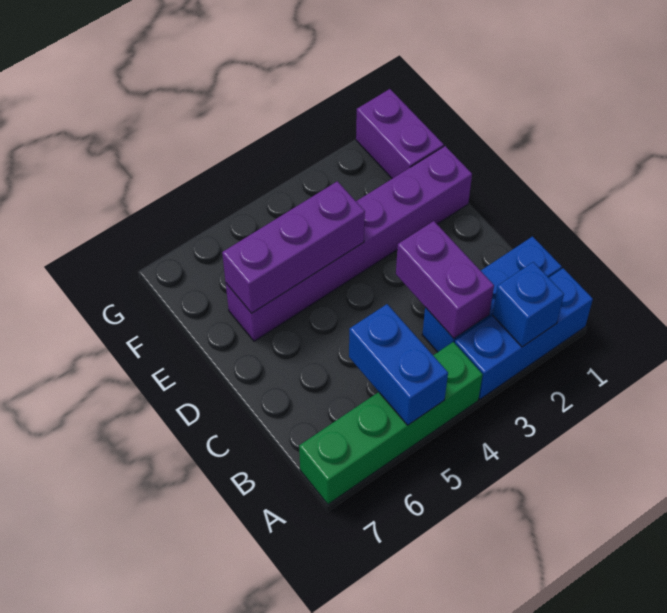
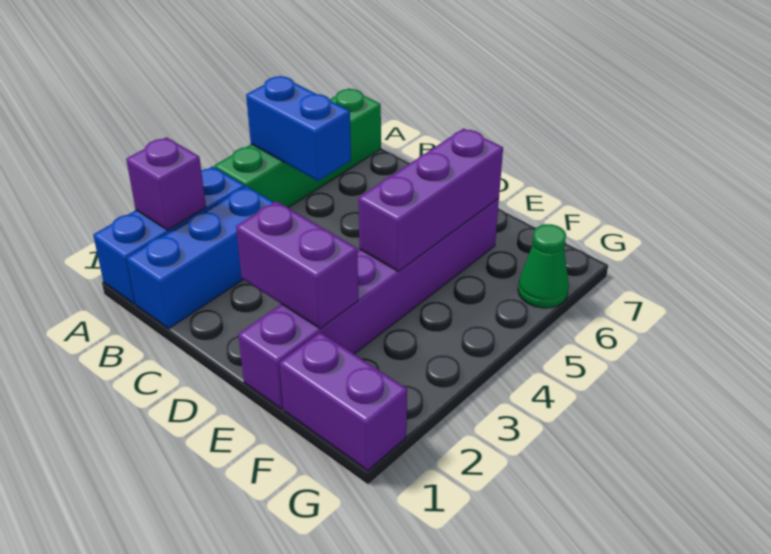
blue brick A2 level 2 -> purple brick A2 level 2
purple brick B3:C3 level 2 -> purple brick D2:E2 level 2
none -> green cone G6 level 1

